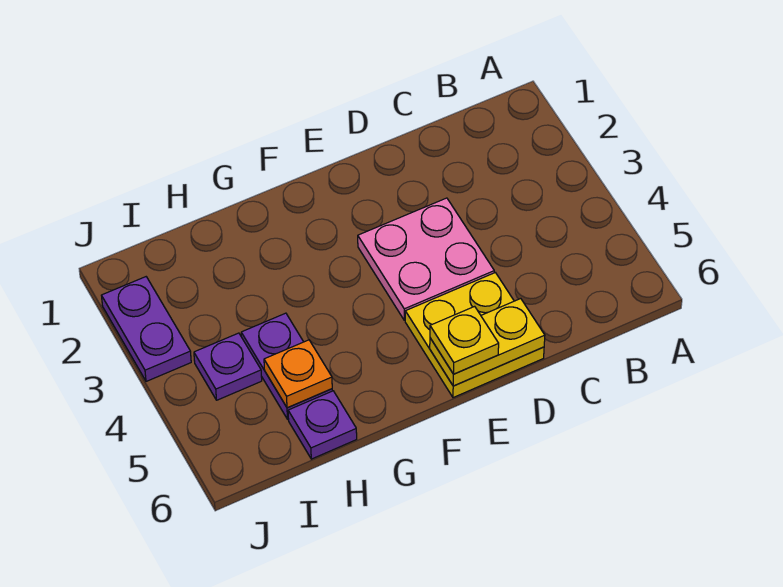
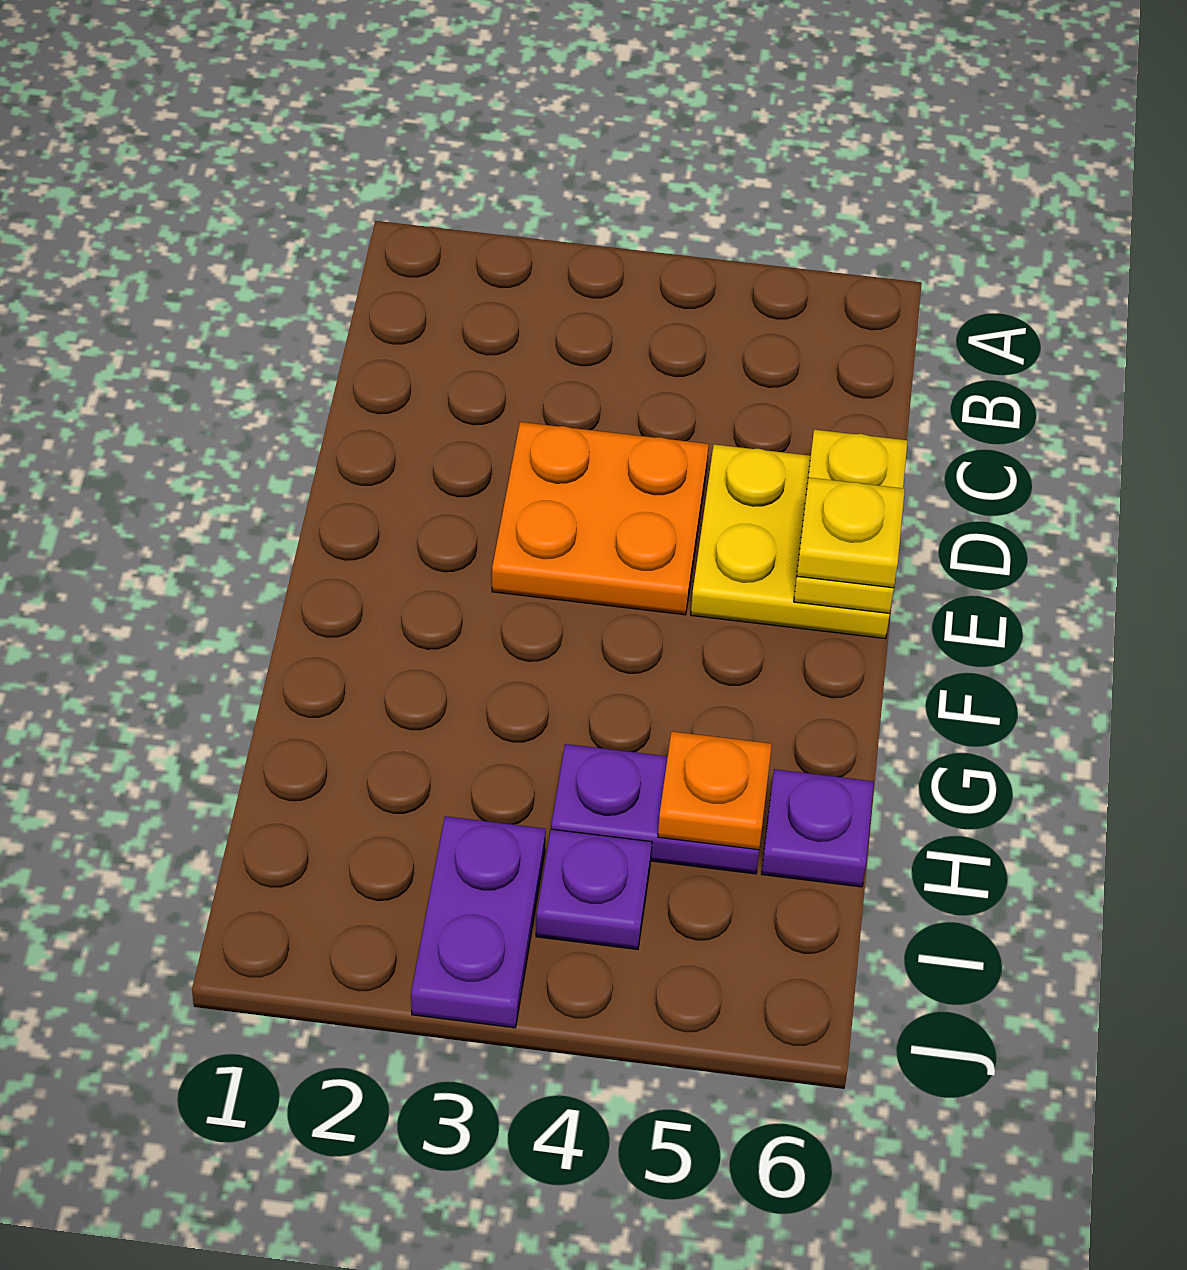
pink plate D3:E4 level 1 -> orange plate D3:E4 level 1
purple plate J2:J3 level 1 -> purple plate I3:J3 level 1

